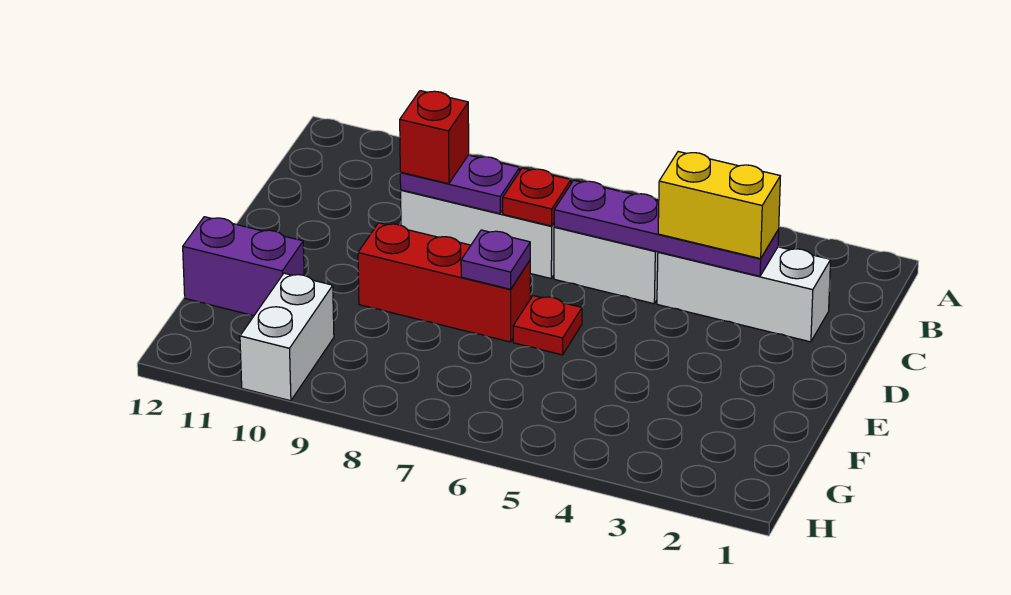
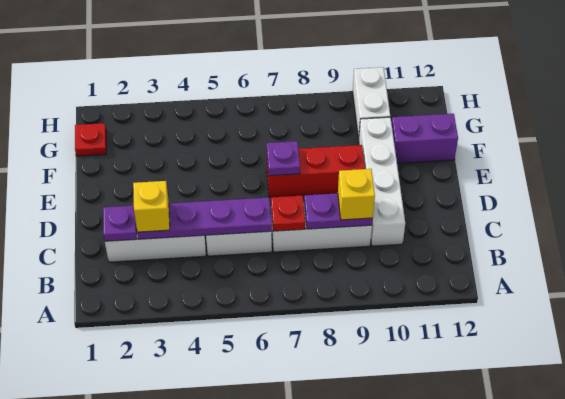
none -> purple plate C2 level 2
yellow brick C3:C4 level 3 -> yellow brick C3 level 3
red brick C9 level 3 -> yellow brick C9 level 3
none -> white brick C10:F10 level 1
red plate E6 level 1 -> red plate G1 level 1

